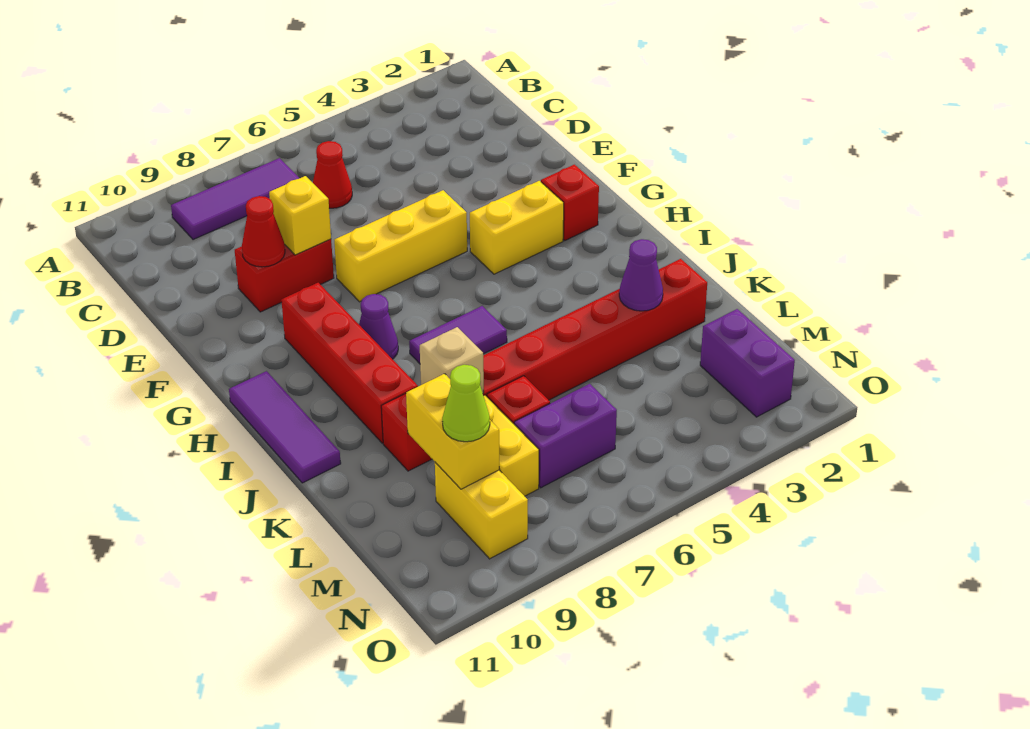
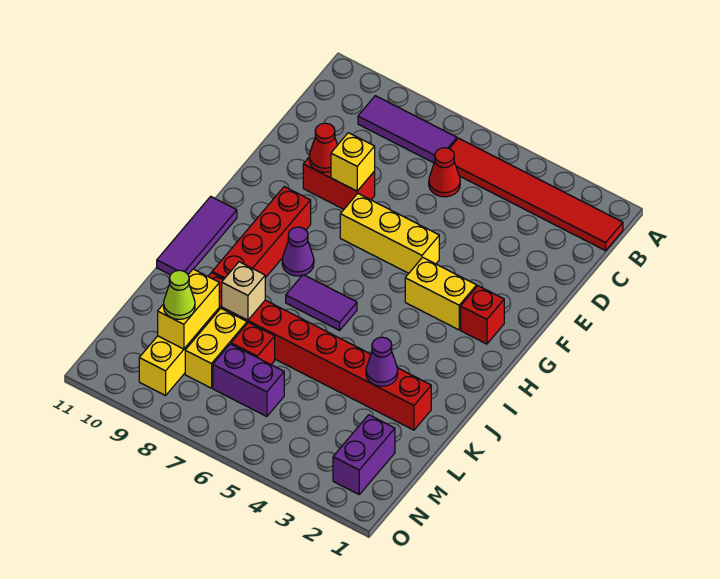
none -> red tile B1:B6 level 1

